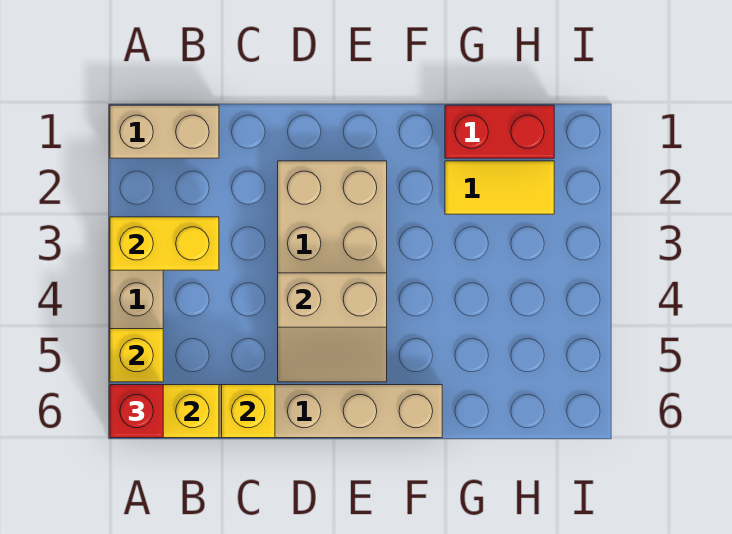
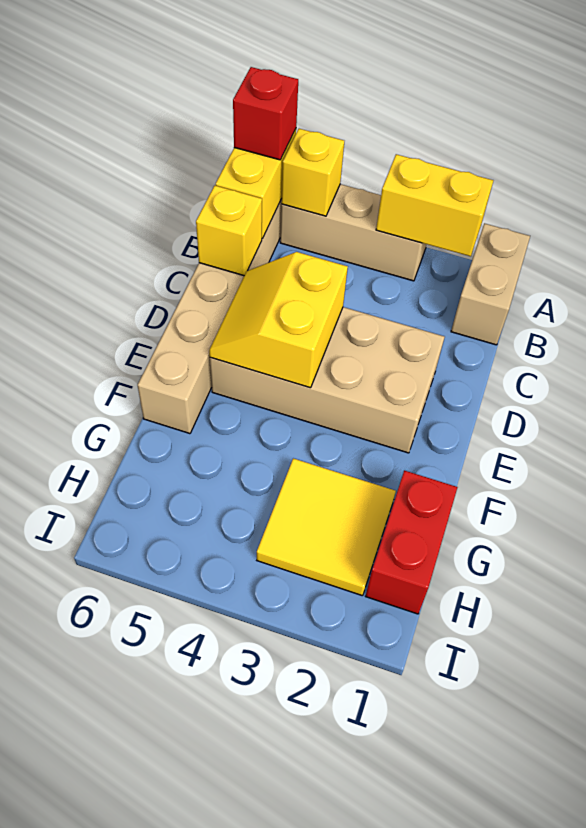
yellow brick A3:B3 level 2 -> yellow brick A2:A3 level 2
tan slope D4:E5 level 2 top 4 -> yellow slope D4:E5 level 2 top 4
yellow tile G2:H2 level 1 -> yellow tile G2:H3 level 1

